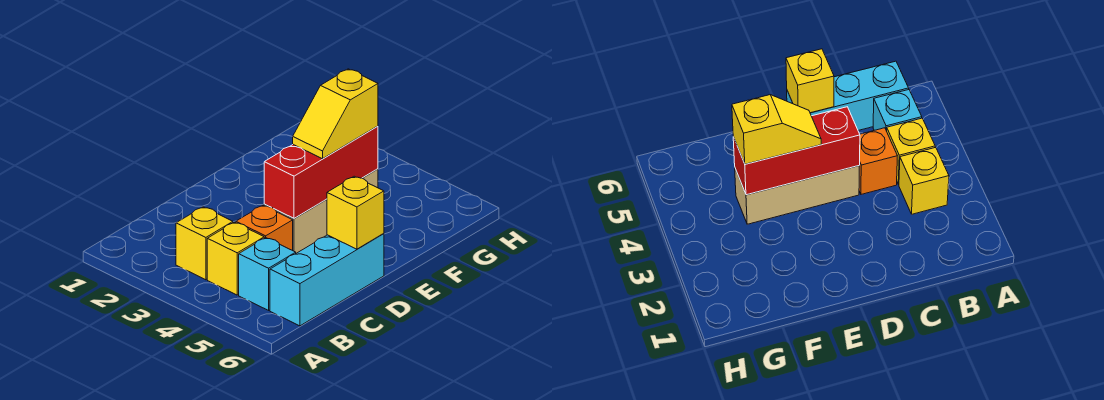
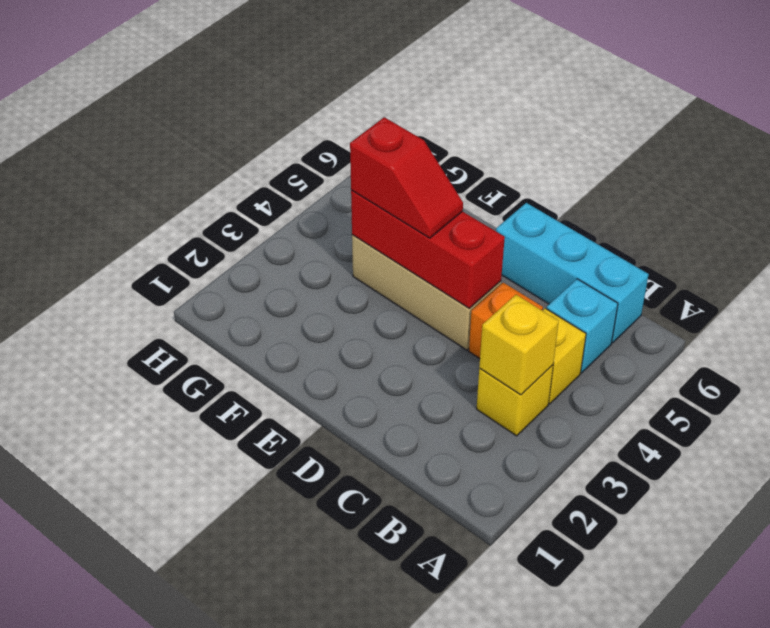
yellow brick D6 level 2 -> yellow brick B3 level 2
yellow slope E4:F4 level 3 top F -> red slope E4:F4 level 3 top F

